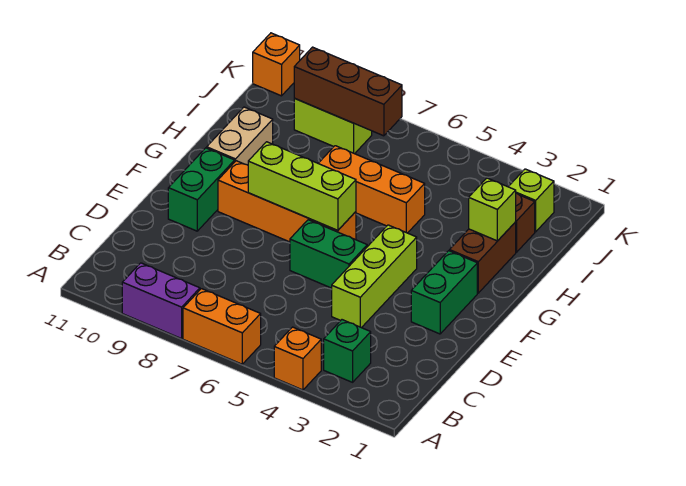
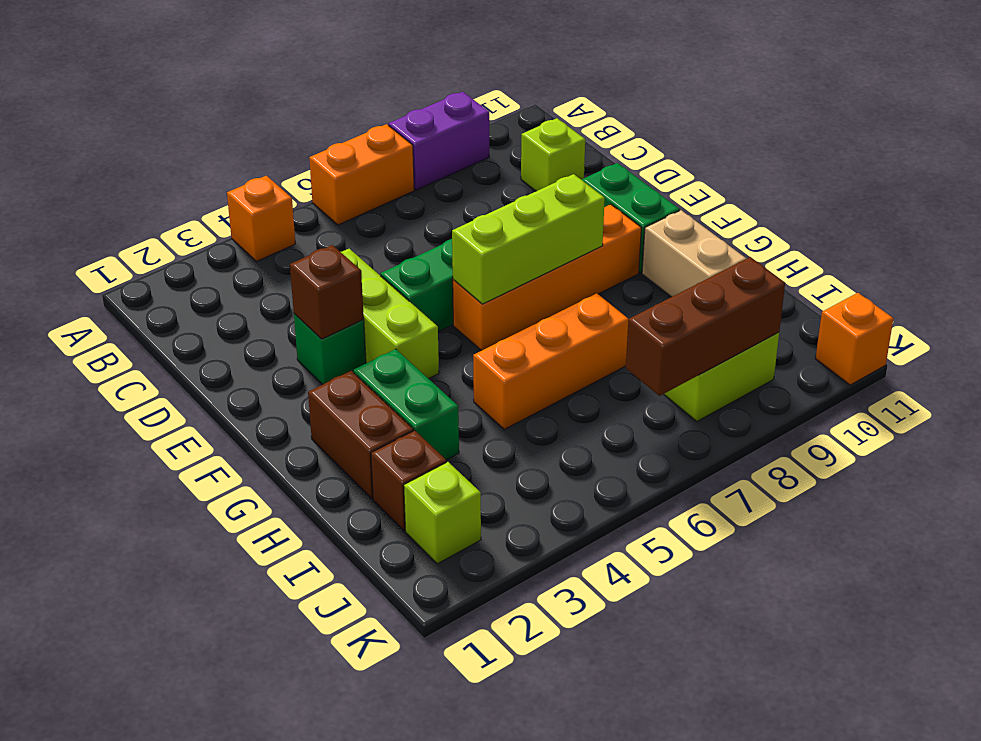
green brick B3 level 1 -> green brick E3 level 1
green brick E2:F2 level 1 -> green brick G3:H3 level 1
none -> brown brick E3 level 2
lime brick H2 level 2 -> lime brick C10 level 1

